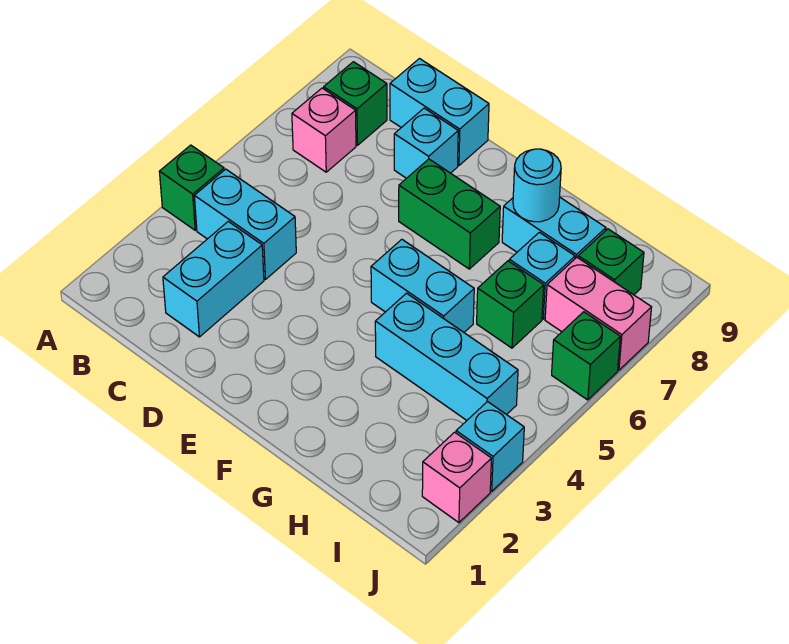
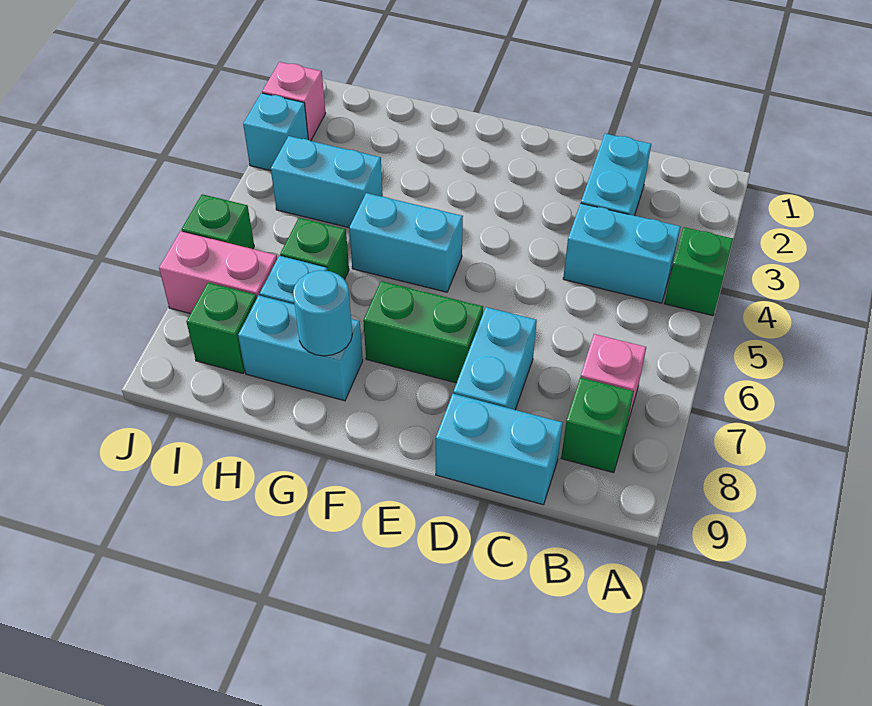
cyan brick D8 level 1 -> cyan brick D7:D8 level 1
cyan brick G4:I4 level 1 -> cyan brick H4:I4 level 1

